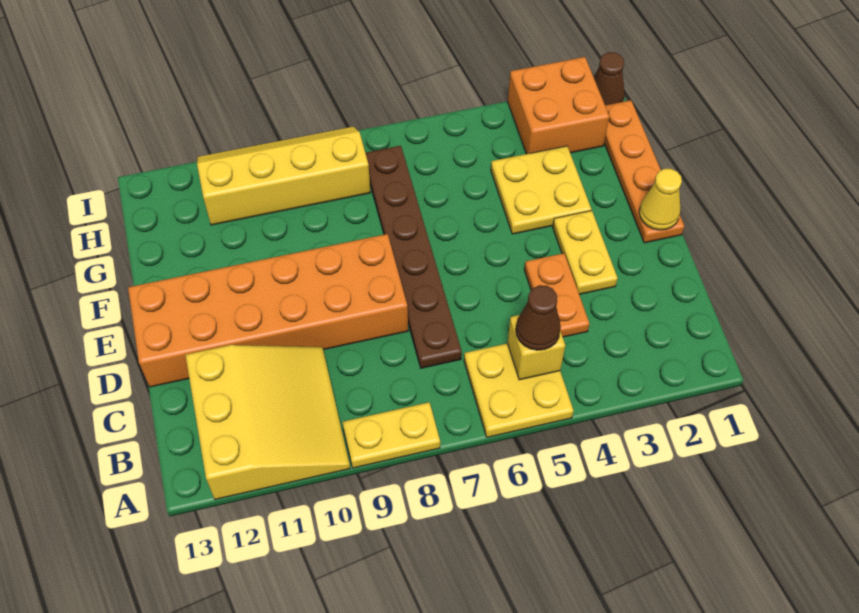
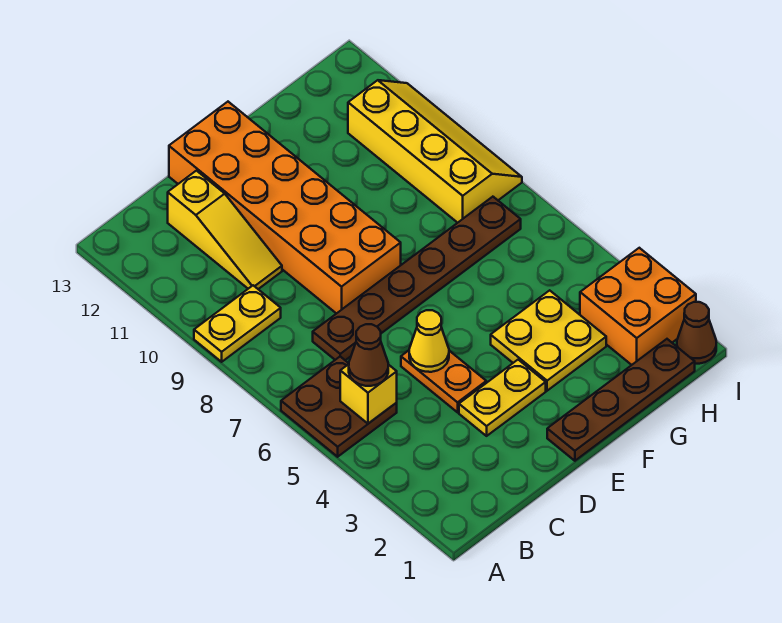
yellow plate A5:B6 level 1 -> brown plate A5:B6 level 1
yellow plate A8:A9 level 1 -> yellow plate A9:B9 level 1
yellow slope A10:C12 level 1 top 12 -> yellow slope C10:C12 level 1 top 12
orange plate C4:D4 level 1 -> orange plate D4:D5 level 1
orange plate E1:H1 level 1 -> brown plate E1:H1 level 1
yellow cone E1 level 2 -> yellow cone D5 level 2

